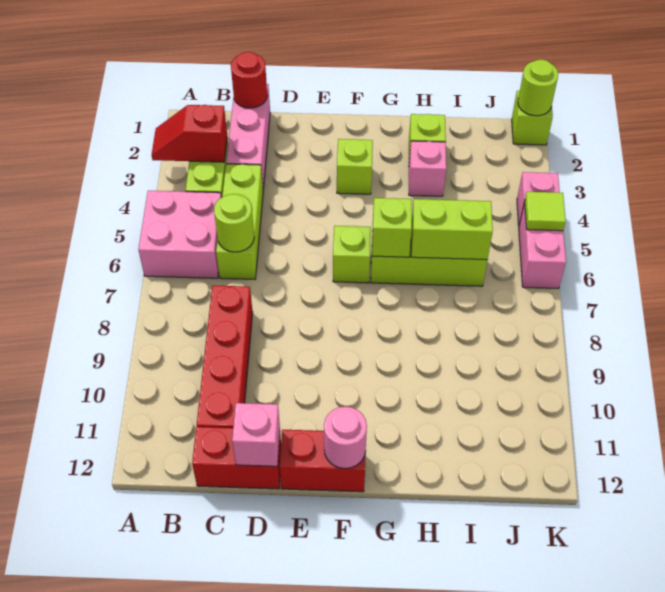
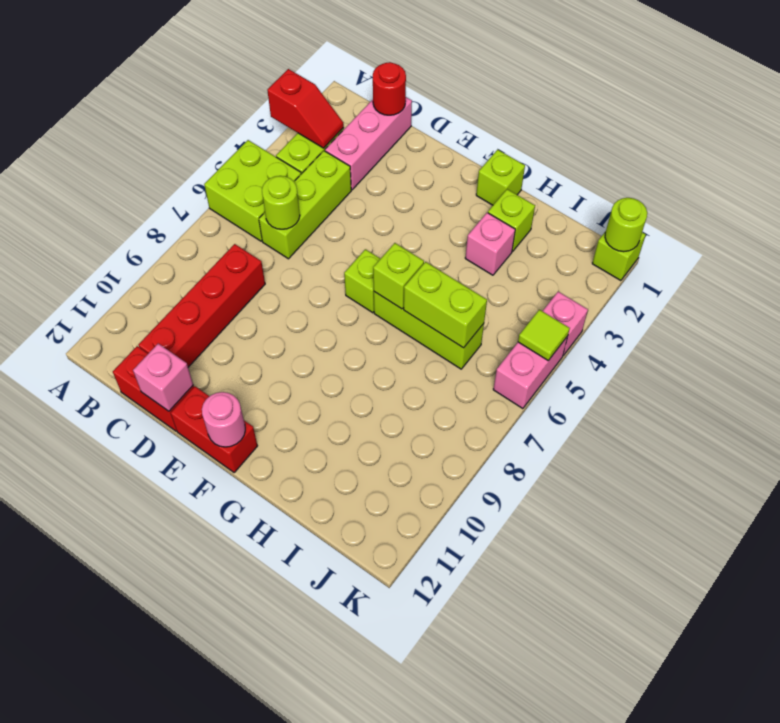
red slope A3:B3 level 2 top B -> red slope A3:B3 level 2 top A
pink brick A5:B6 level 1 -> lime brick A5:B6 level 1
lime brick F3 level 1 -> lime brick G1 level 1

